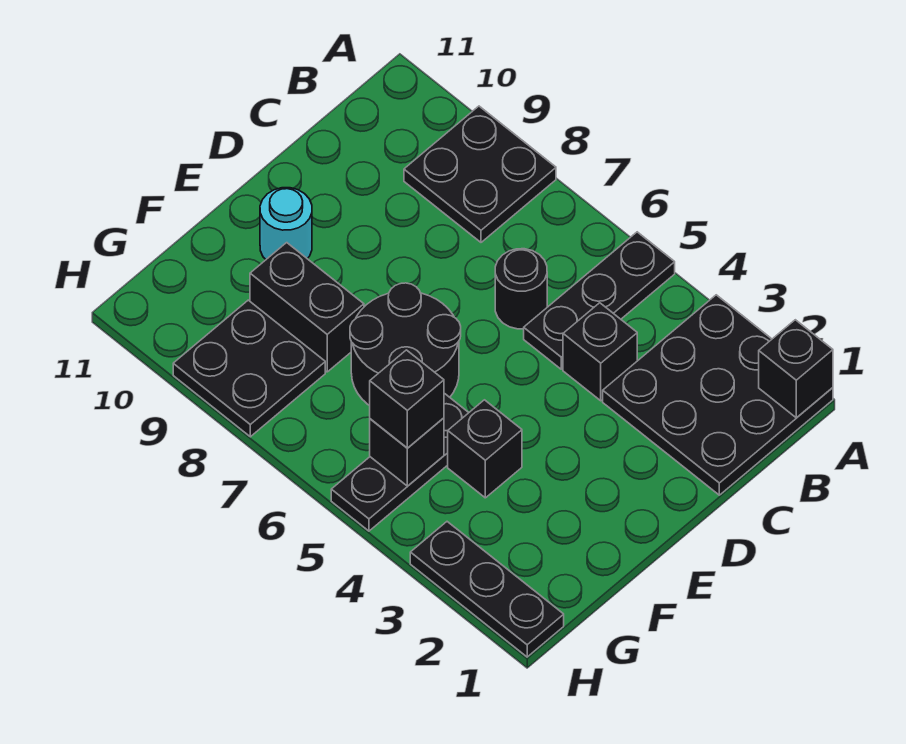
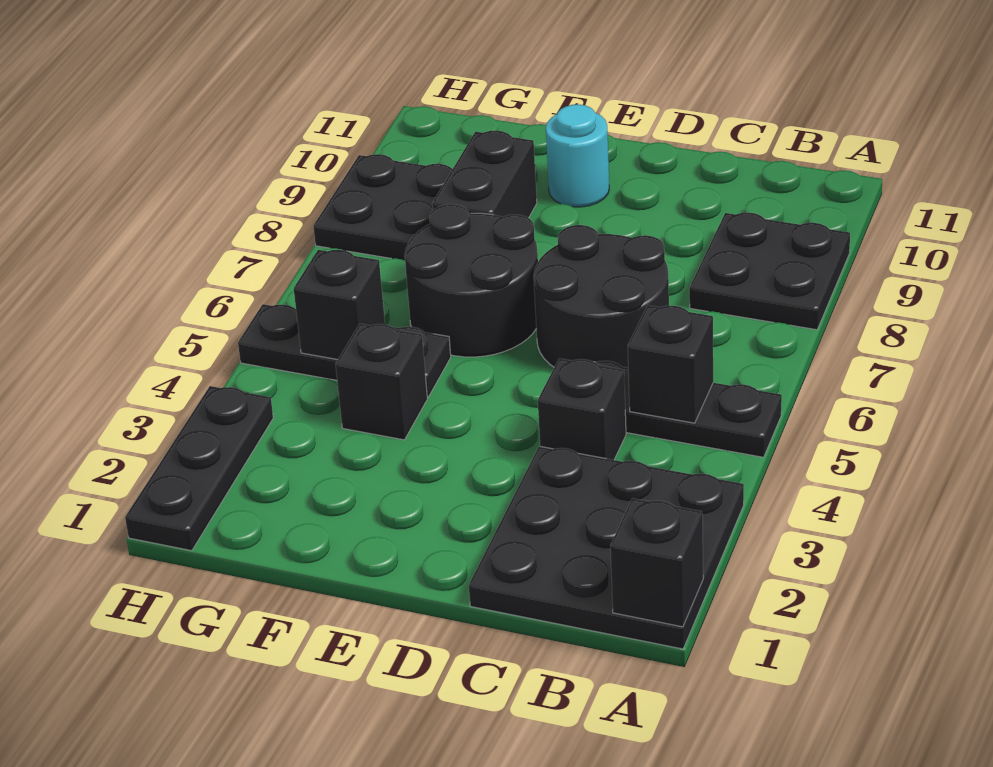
black round brick C6 level 1 -> black round brick C6:D7 level 1
black brick G5 level 3 -> black brick B5 level 2

